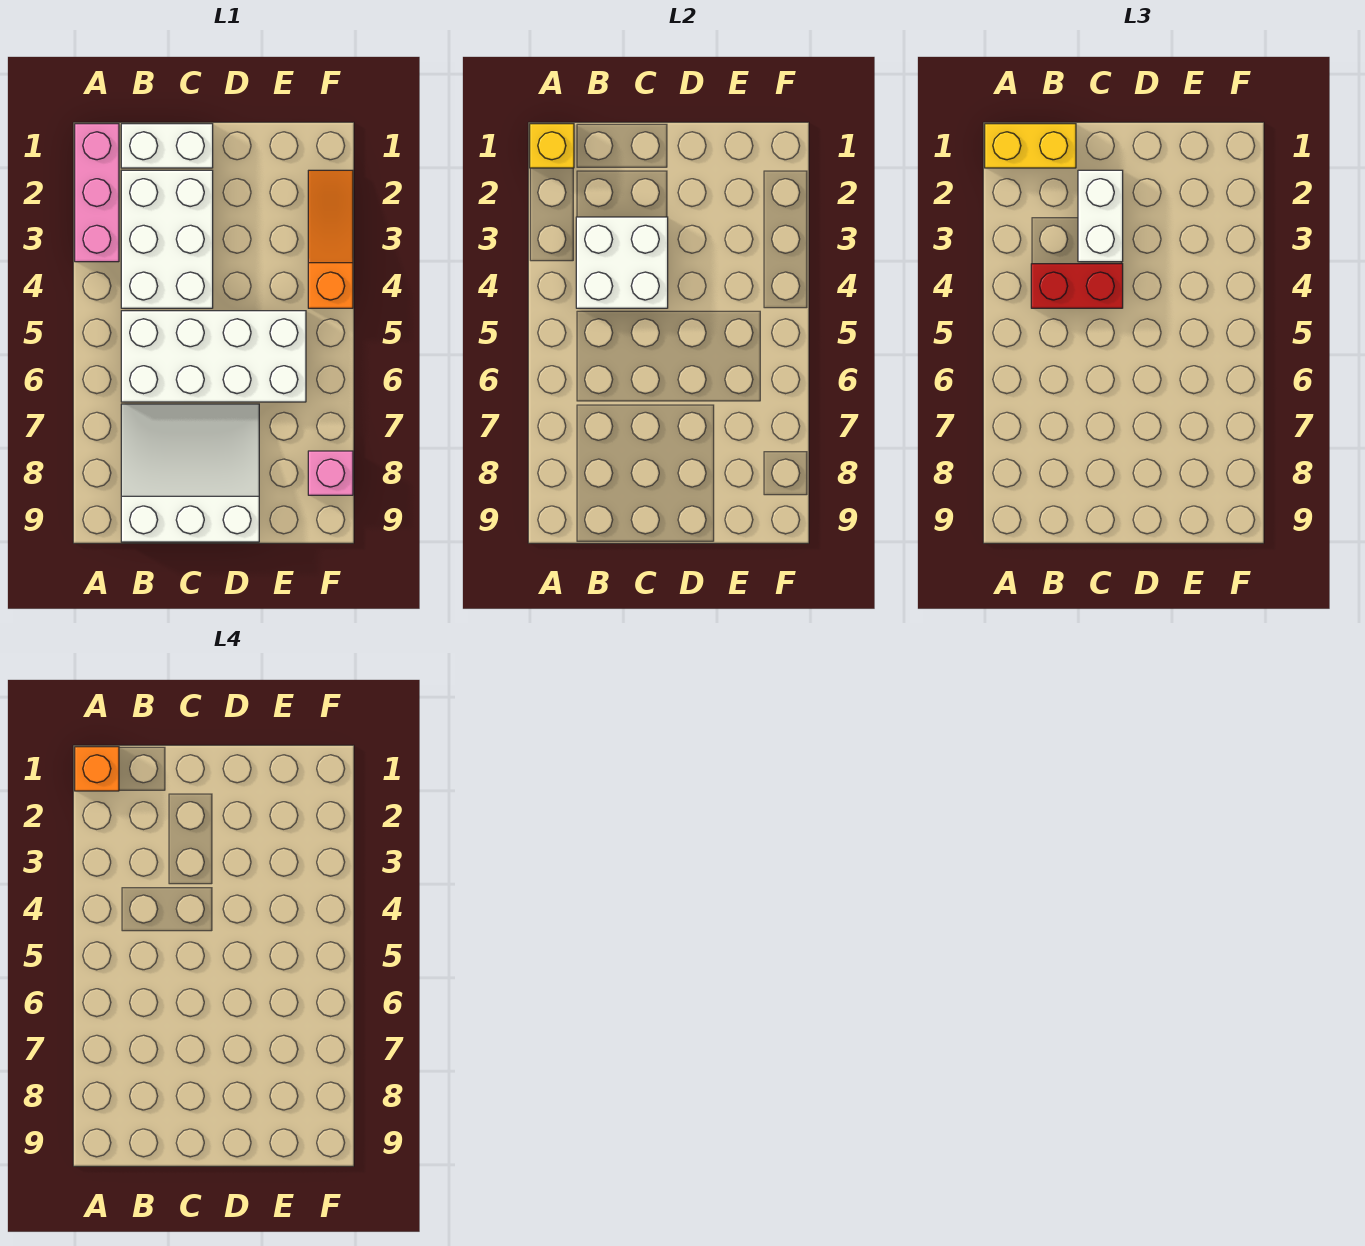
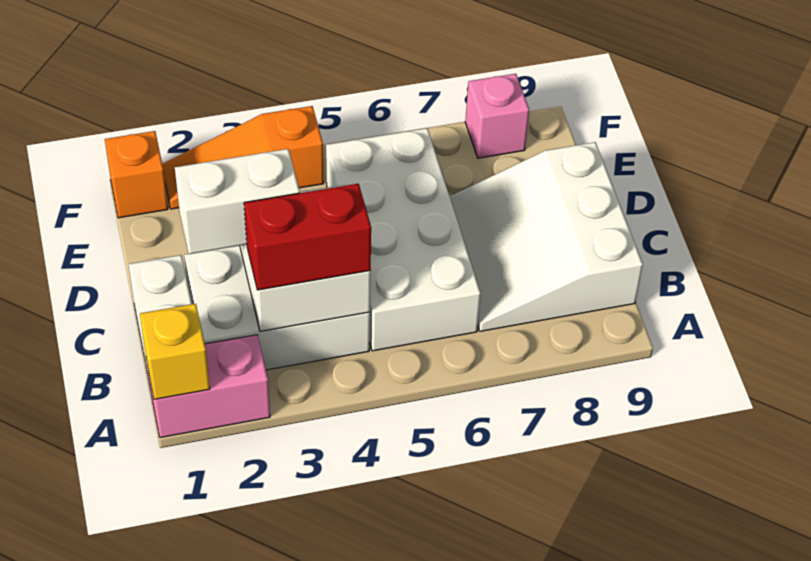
pink brick A1:A3 level 1 -> pink brick A1:A2 level 1
yellow brick A1:B1 level 3 -> none
orange brick A1 level 4 -> orange brick F1 level 1
red brick B4:C4 level 3 -> red brick B3:B4 level 3

